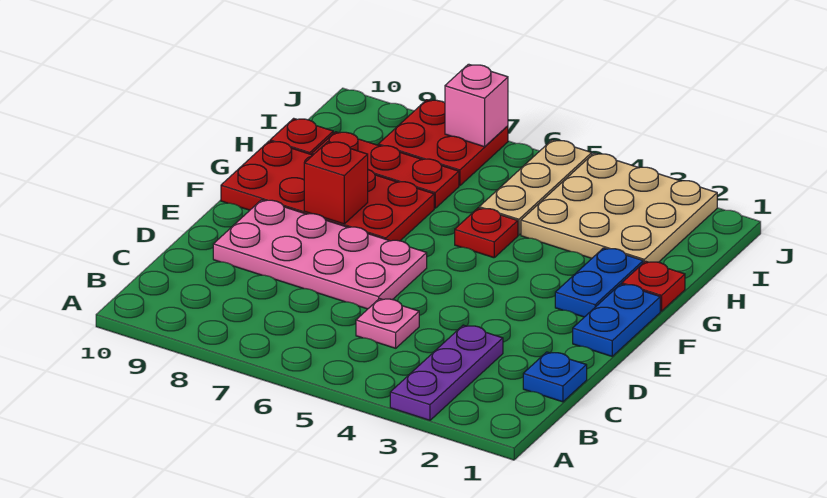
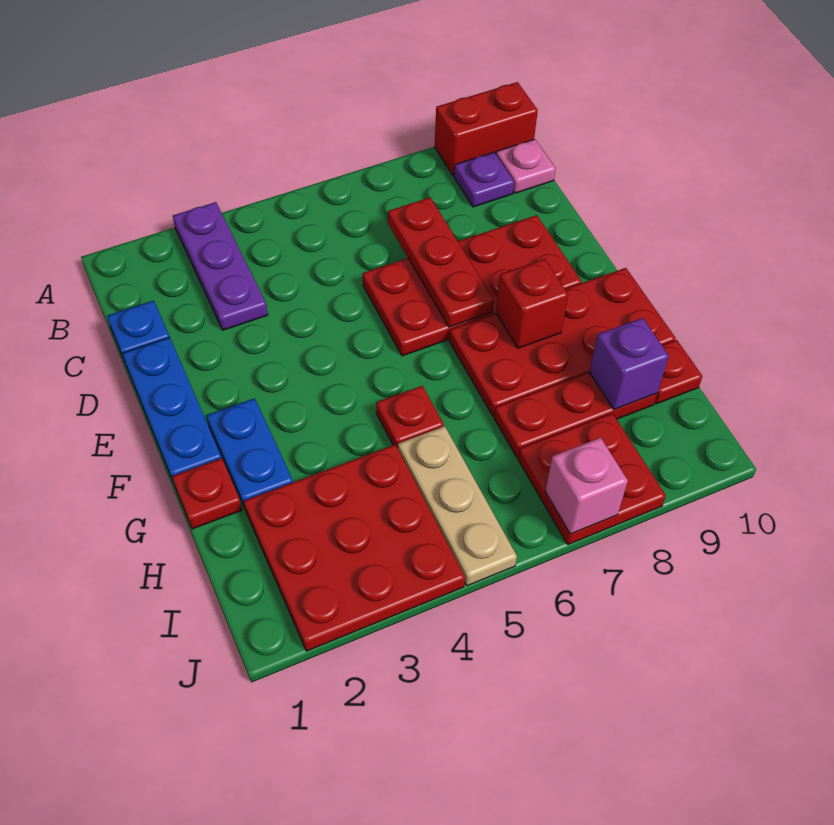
none -> red brick A9:A10 level 1
none -> purple plate B9 level 1
pink plate C5 level 1 -> pink plate B10 level 1
none -> red plate C7:E7 level 2
pink plate D6:E9 level 1 -> red plate D6:E9 level 1
blue plate E1:F1 level 1 -> blue plate D1:F1 level 1
tan plate H2:J4 level 1 -> red plate H2:J4 level 1
none -> purple brick H9 level 2

